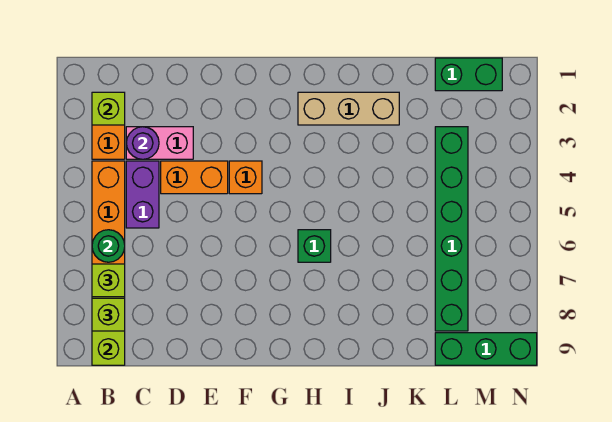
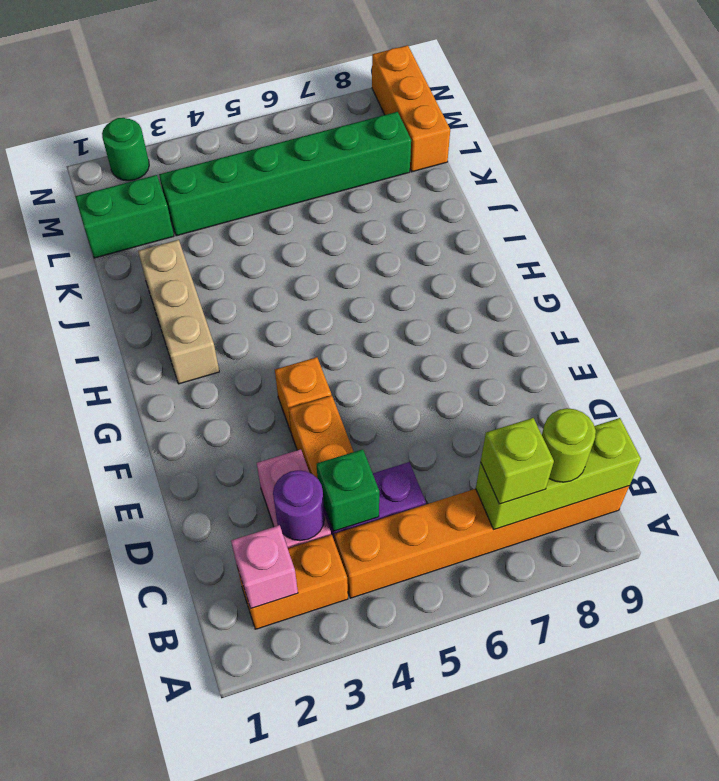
lime brick B2 level 2 -> pink brick B2 level 2
green round brick B6 level 2 -> green round brick N2 level 1
lime brick B8 level 3 -> lime round brick B8 level 3
green brick H6 level 1 -> green brick C4 level 2
green brick L1:M1 level 1 -> green brick L1:L2 level 1
green brick L9:N9 level 1 -> orange brick L9:N9 level 1

